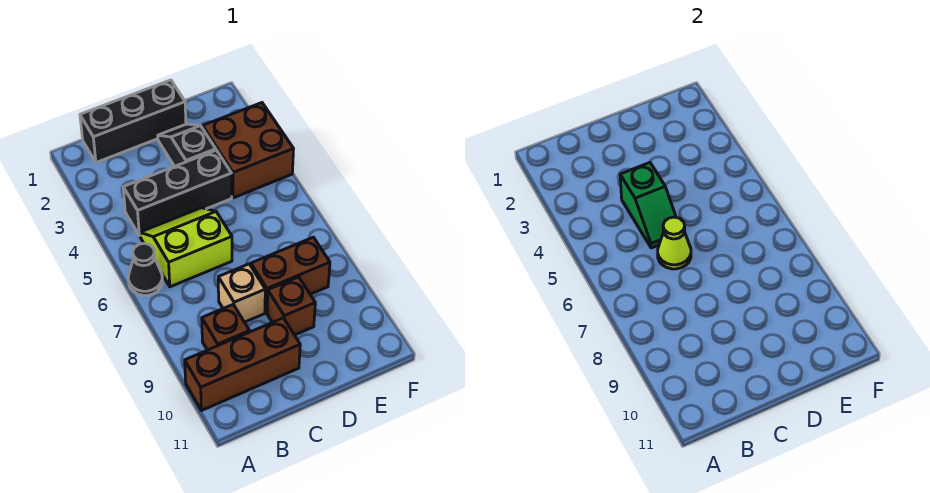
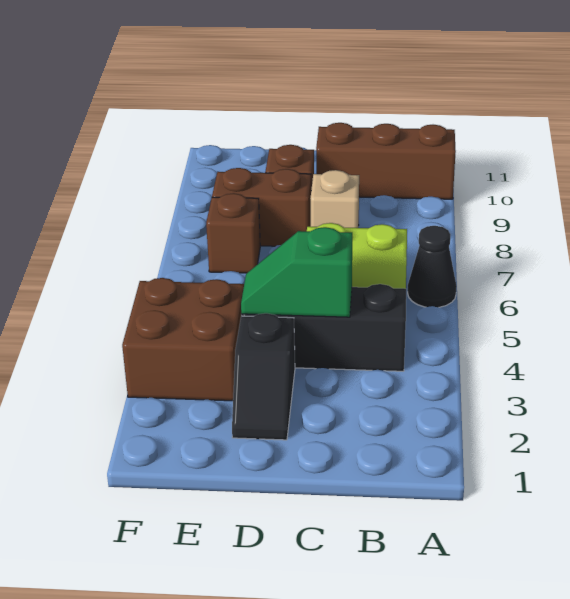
black brick B1:D1 level 1 -> none
brown brick B9 level 1 -> brown brick E7 level 1
green slope C4:C5 level 2 top 4 -> green slope C4:D4 level 2 top C
lime cone C6 level 2 -> none

